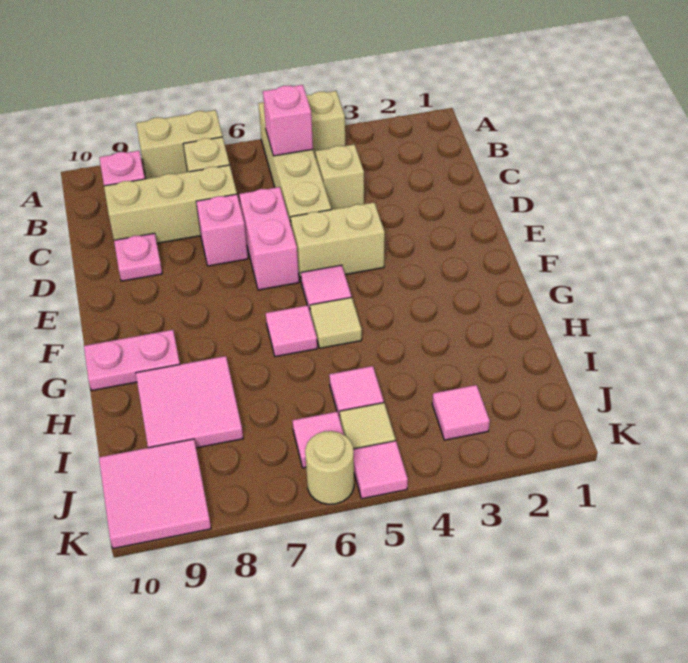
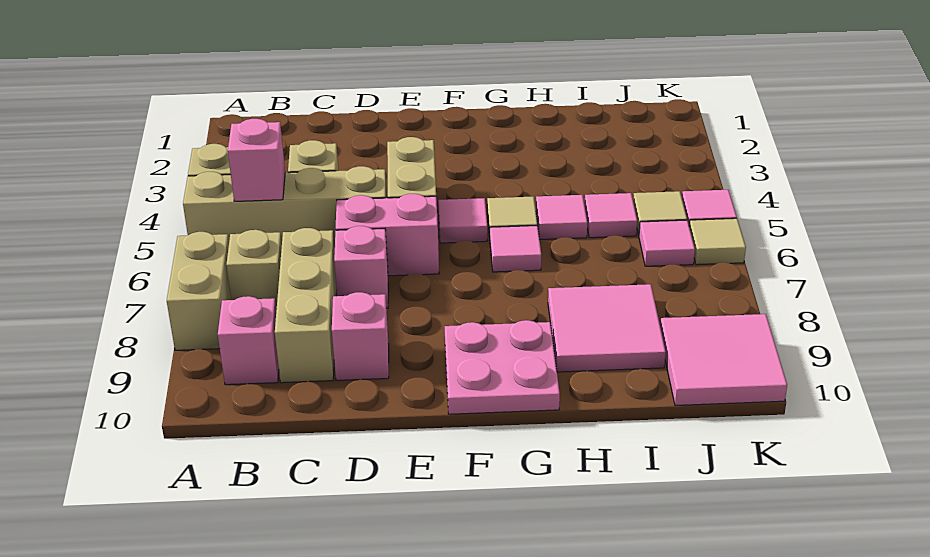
pink plate D9 level 1 -> pink brick D9 level 1
pink plate G9:G10 level 1 -> pink plate F9:G10 level 1
pink tile J3 level 1 -> pink tile H5 level 1
tan round brick K6 level 1 -> tan tile K6 level 1

